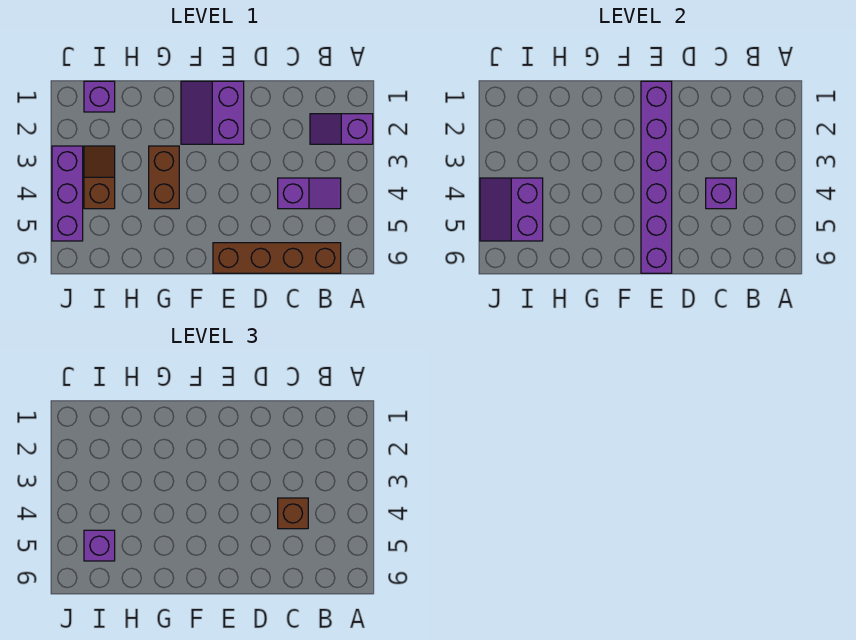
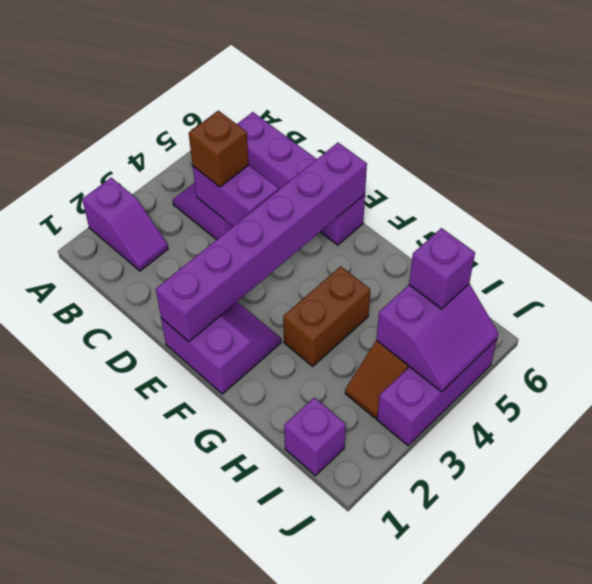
brown brick B6:E6 level 1 -> purple brick B6:E6 level 1
purple brick C4 level 2 -> purple brick C4:D4 level 2
purple slope E1:F2 level 1 top E -> purple slope E1:F2 level 1 top 1

